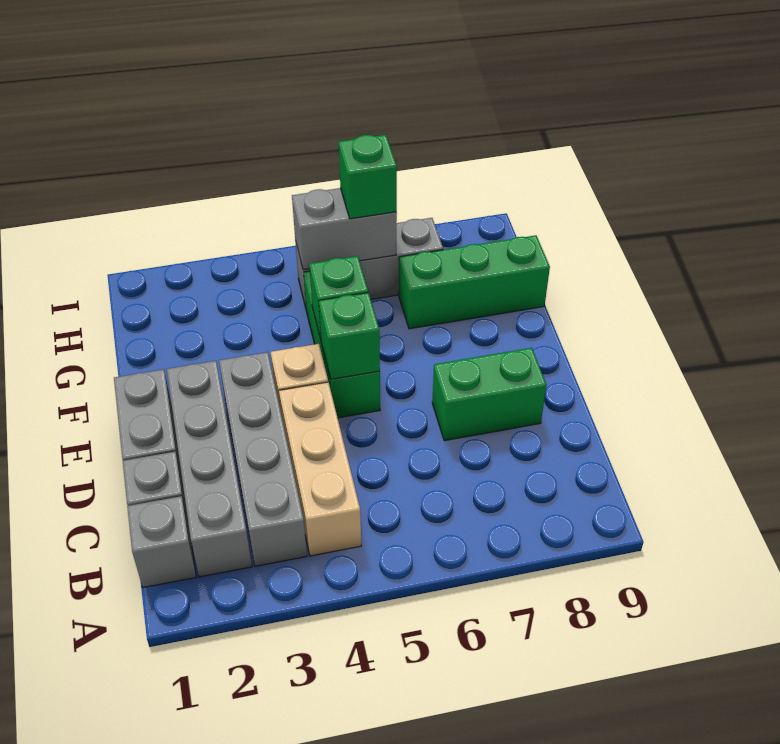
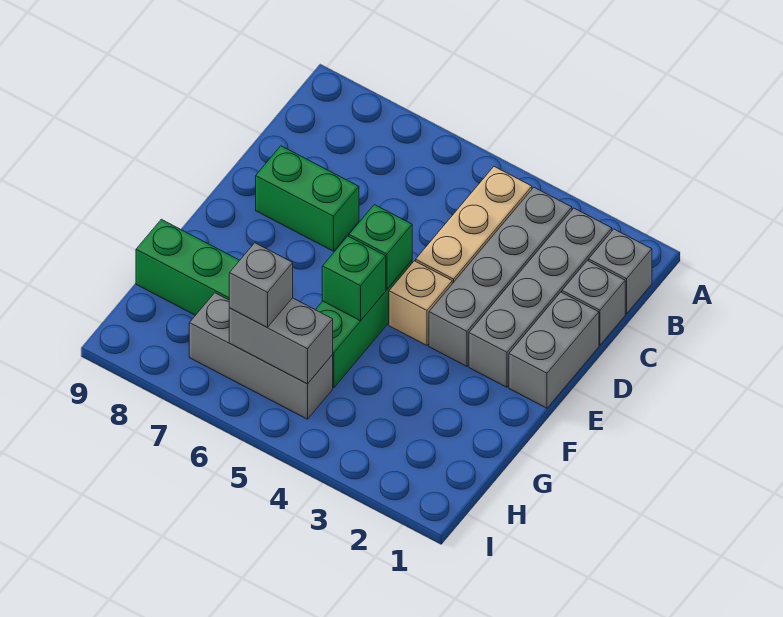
green brick H6 level 3 -> grey brick H6 level 3

